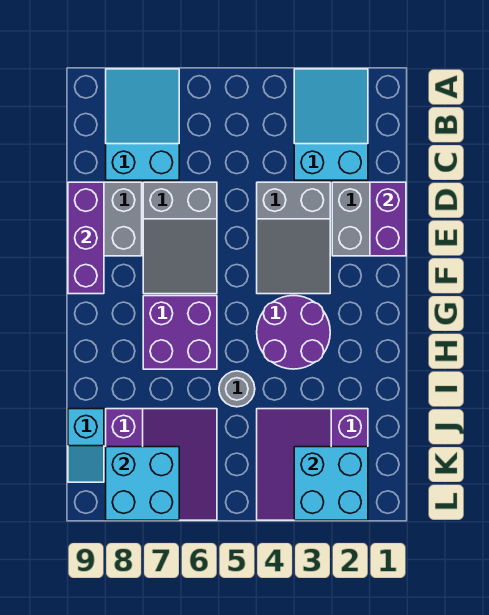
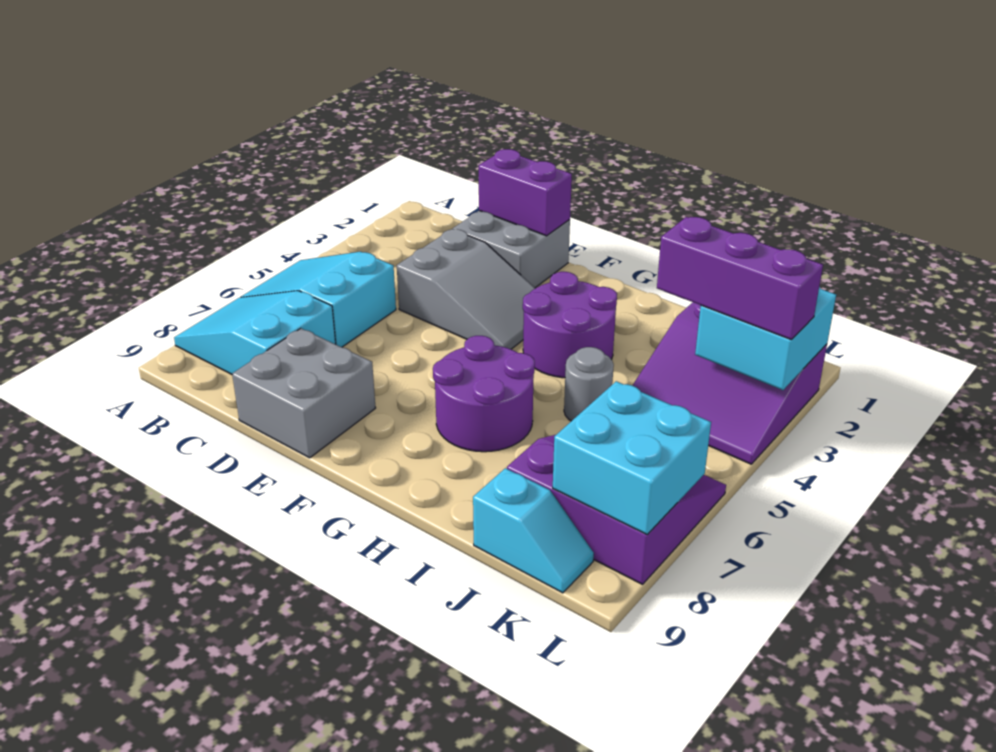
cyan slope A2:C3 level 1 top C -> cyan slope A5:C6 level 1 top C
grey slope D6:F7 level 1 top D -> none
purple brick D9:F9 level 2 -> purple brick J3:L3 level 3
purple brick G6:H7 level 1 -> purple round brick G6:H7 level 1

